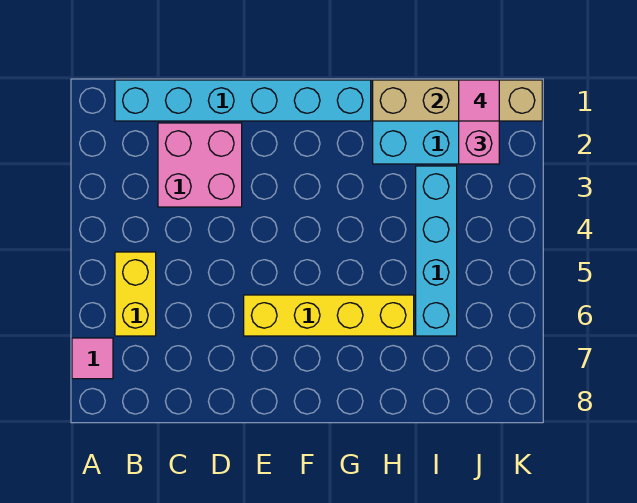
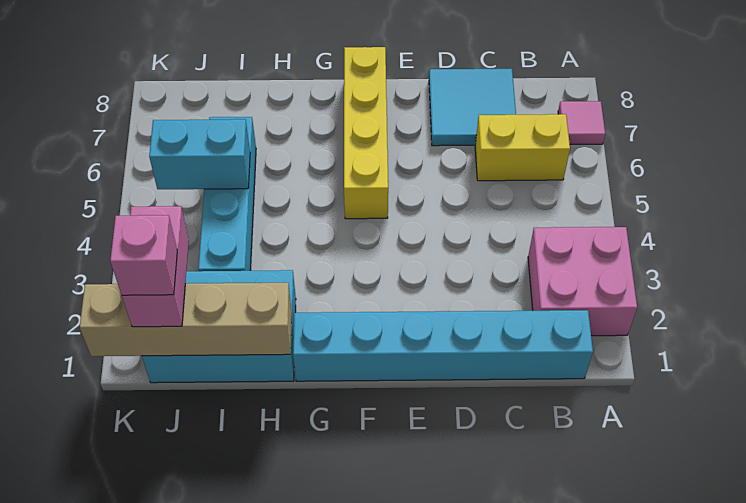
yellow brick B5:B6 level 1 -> yellow brick B6:C6 level 1
pink brick C2:D3 level 1 -> pink brick A2:B3 level 1
none -> cyan tile C7:D8 level 1
yellow brick E6:H6 level 1 -> yellow brick F5:F8 level 1
none -> cyan brick I5:J5 level 2
pink tile J1 level 4 -> pink brick J1 level 4

